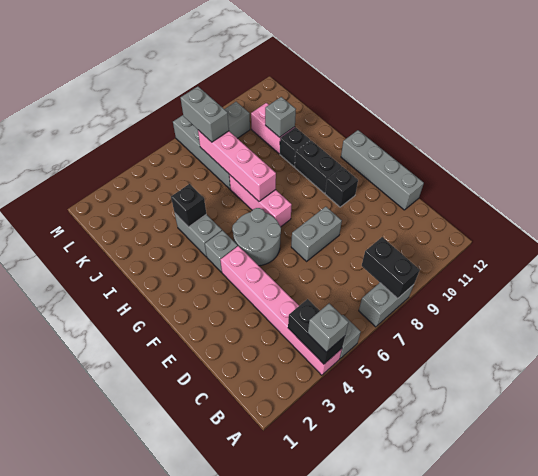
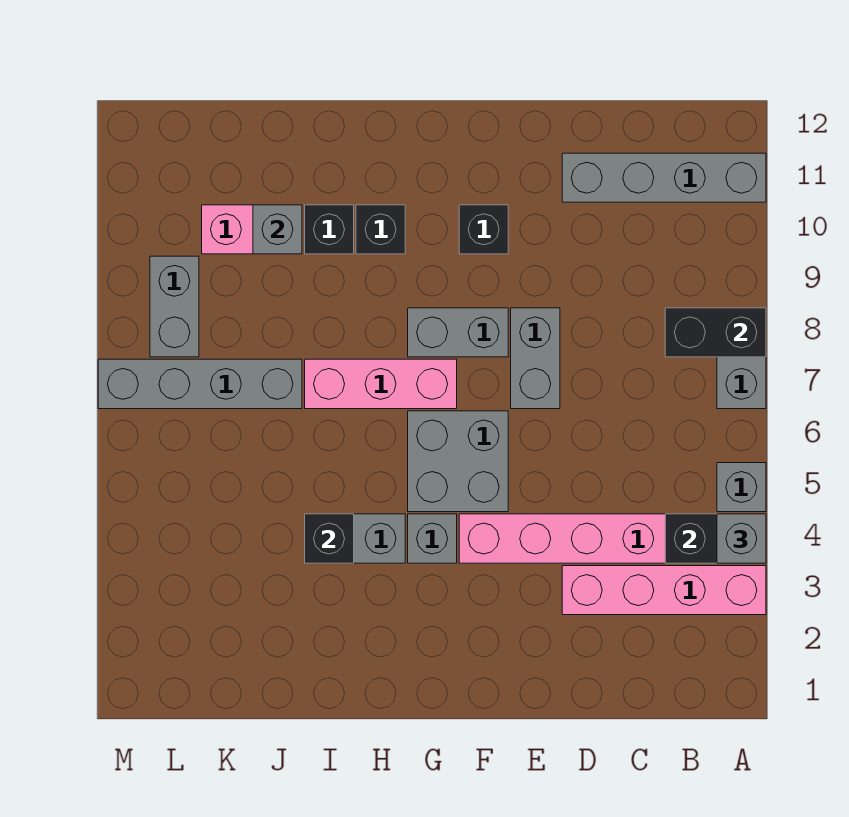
grey brick D12:G12 level 1 -> grey brick A11:D11 level 1
grey round brick F5:G6 level 1 -> grey brick F5:G6 level 1
black brick G10:H10 level 1 -> black brick H10 level 1
pink brick H7:K7 level 2 -> pink brick A3:D3 level 1
grey brick K7:L7 level 3 -> grey brick F8:G8 level 1

